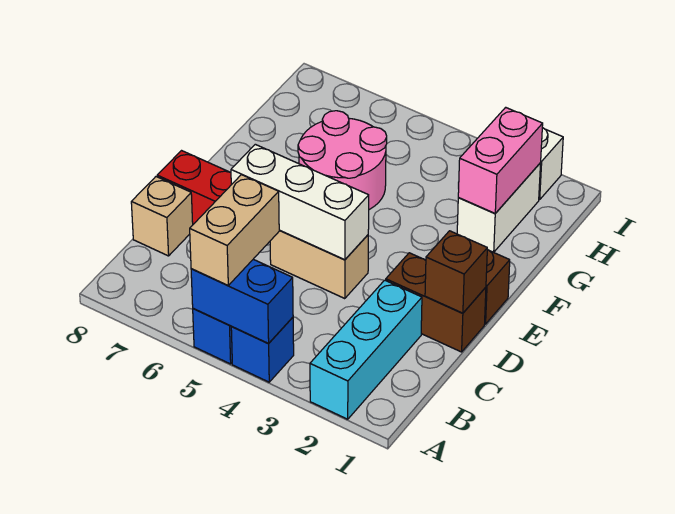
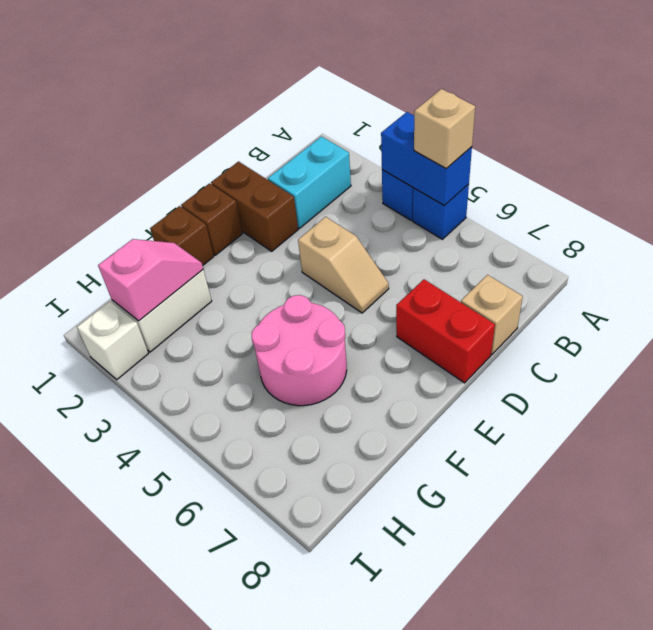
cyan brick A2:C2 level 1 -> cyan brick B2:C2 level 1
tan brick A5:B5 level 3 -> tan brick A5 level 3
brown brick D1 level 2 -> brown brick F1 level 1
tan brick D4:D5 level 1 -> tan slope D4:D5 level 1 top 4
white brick D4:D6 level 2 -> none
pink brick G2:H2 level 2 -> pink slope G2:H2 level 2 top H

